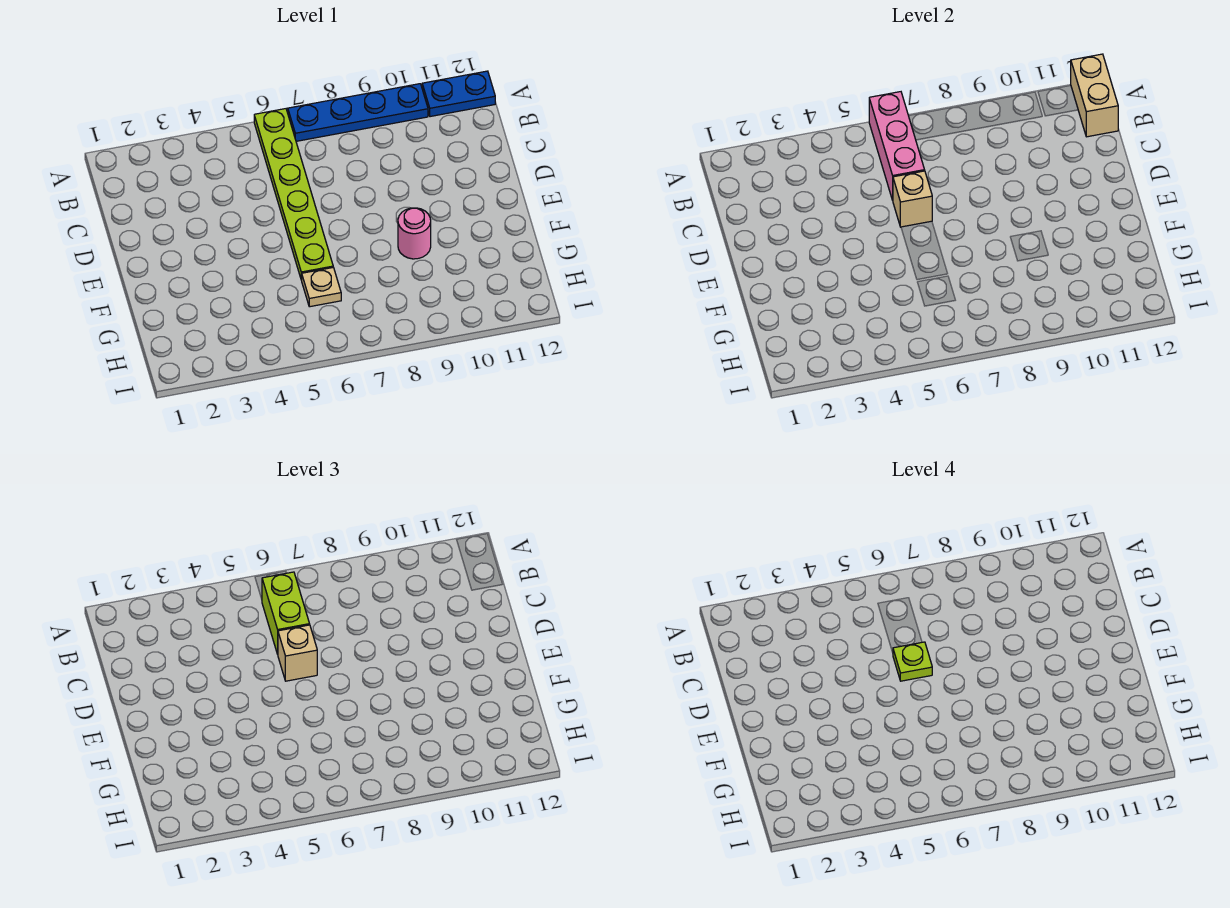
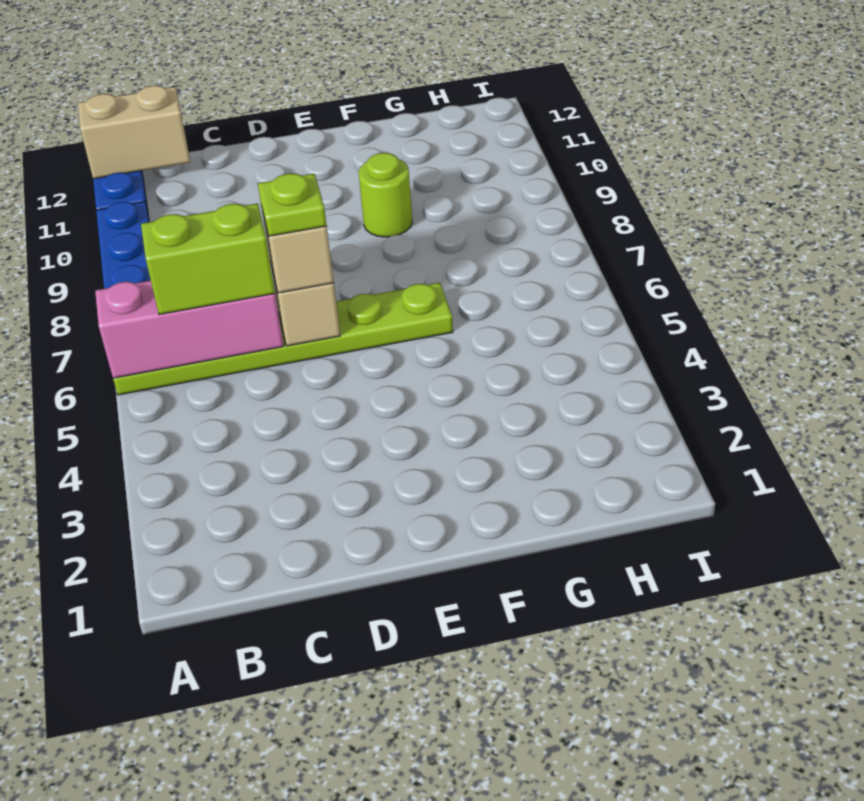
pink round brick F9 level 1 -> lime round brick F9 level 1
tan plate G6 level 1 -> none

